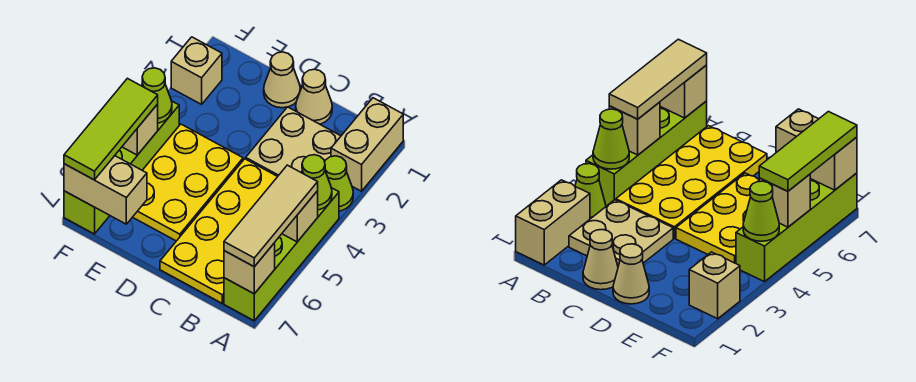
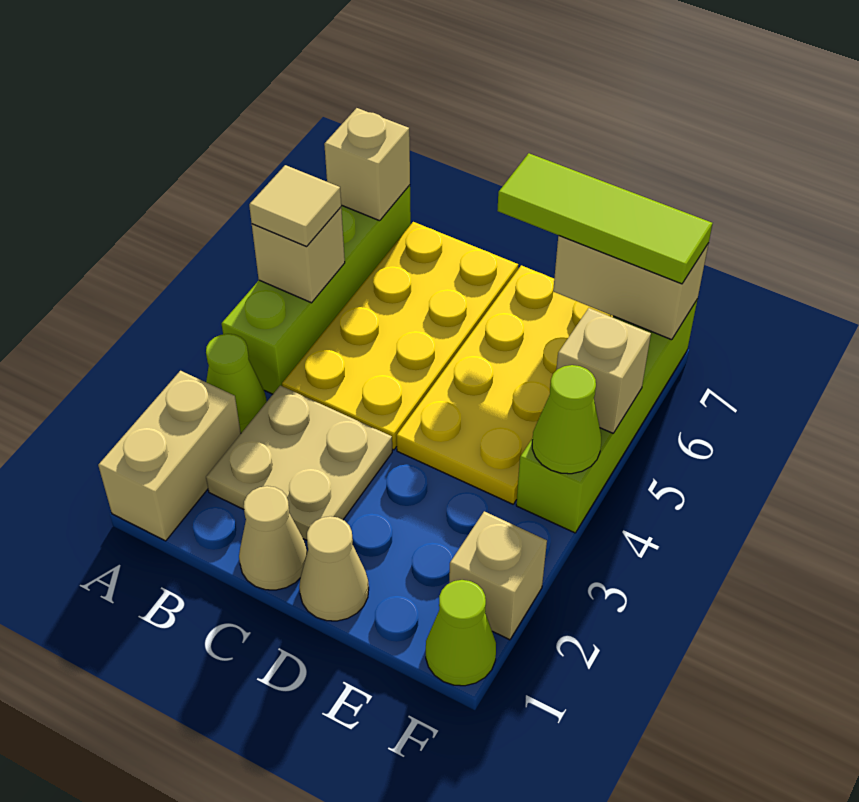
lime cone A4 level 2 -> lime cone F1 level 1
tan tile A5:A7 level 3 -> tan tile A5 level 3
yellow plate D4:E6 level 1 -> yellow plate D4:E7 level 1
lime tile F5:F7 level 3 -> lime tile D7:F7 level 3

